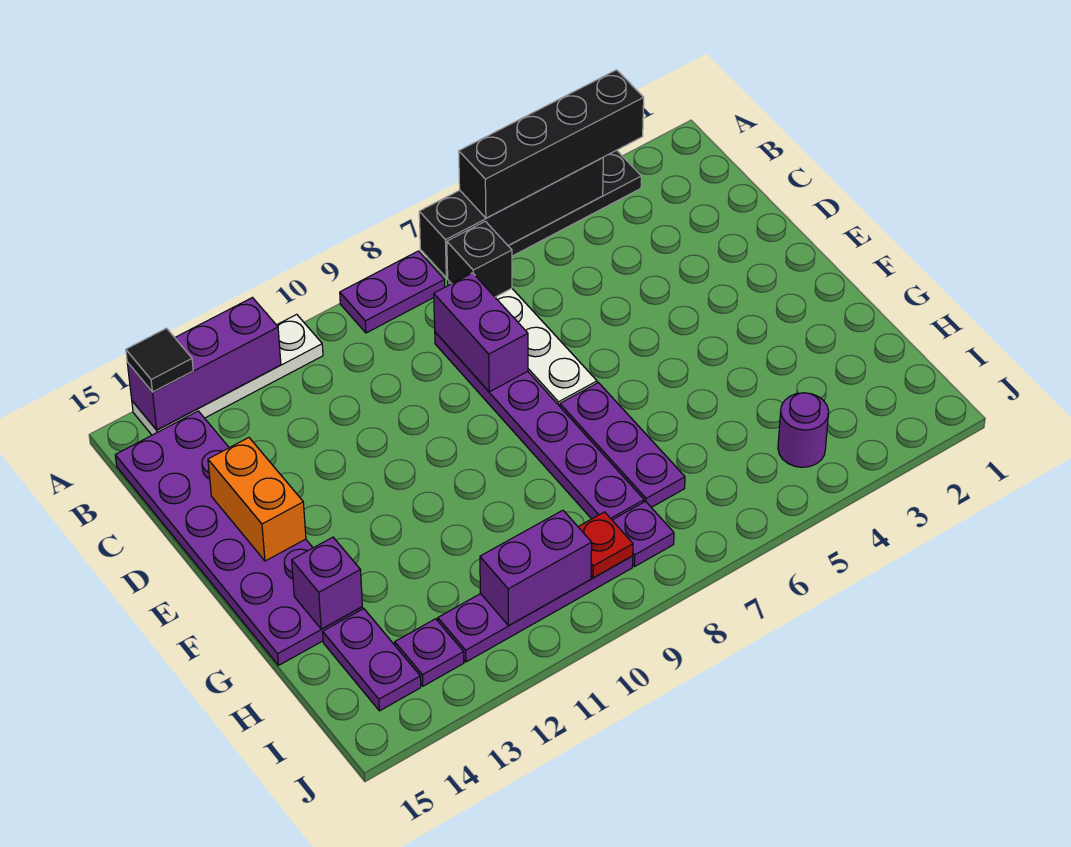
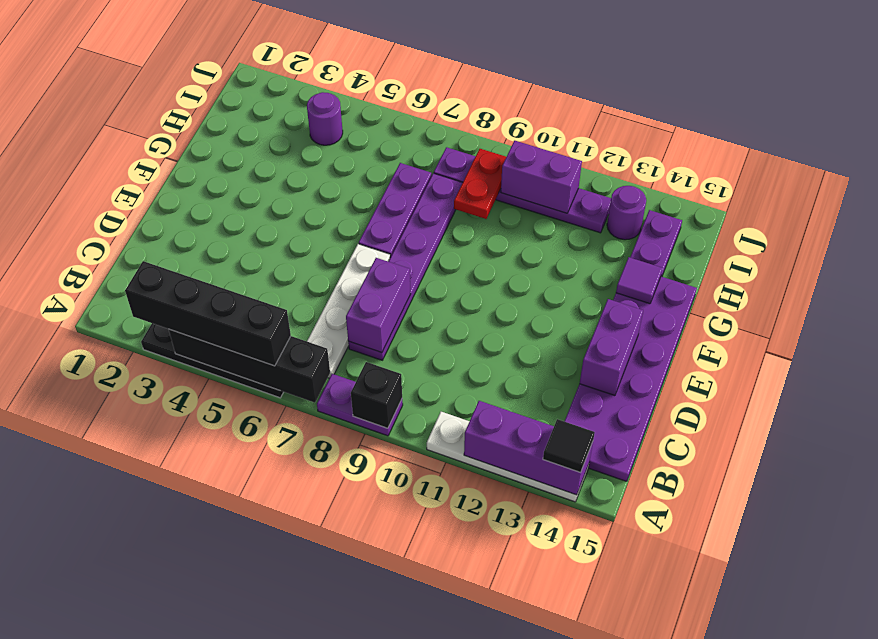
black brick B7 level 2 -> black brick A9 level 2
orange brick D14:E14 level 2 -> purple brick D14:E14 level 2
purple brick G14 level 2 -> purple tile G14 level 2
red plate I9 level 2 -> red plate H9:I9 level 2
purple plate I13 level 1 -> purple round brick I13 level 1

